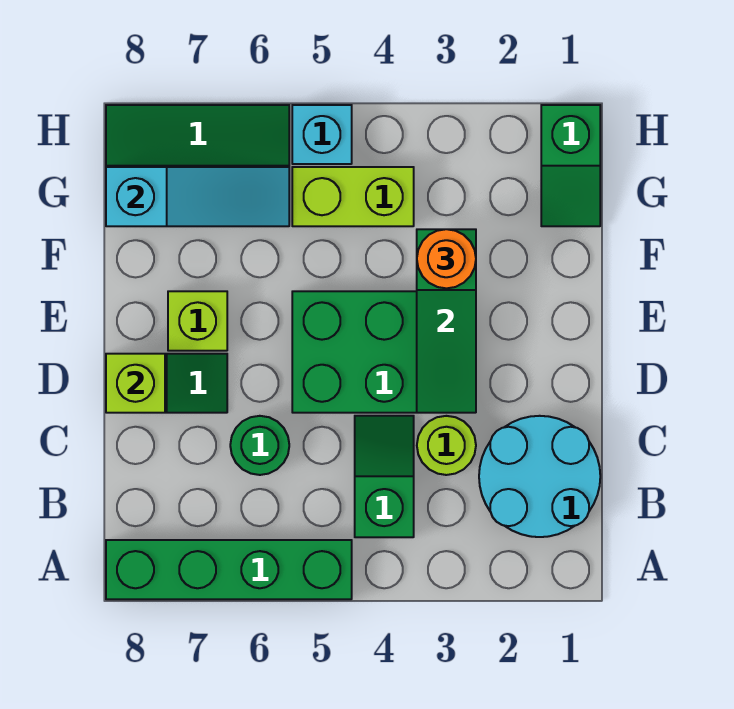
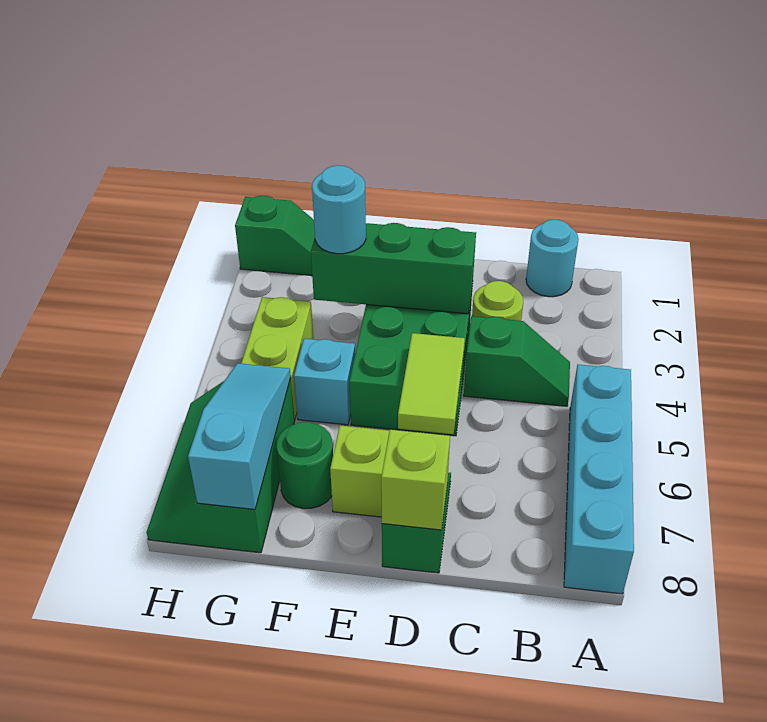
green brick A5:A8 level 1 -> cyan brick A5:A8 level 1
cyan round brick B1:C2 level 1 -> cyan round brick B1 level 1
green slope B4:C4 level 1 top B -> green slope B4:C4 level 1 top C
green round brick C6 level 1 -> green round brick F7 level 1
green slope D3:F3 level 2 top F -> green brick D3:F3 level 2
none -> lime tile D5:D6 level 2
orange round brick F3 level 3 -> cyan round brick F3 level 3
cyan brick H5 level 1 -> cyan brick F5 level 1

